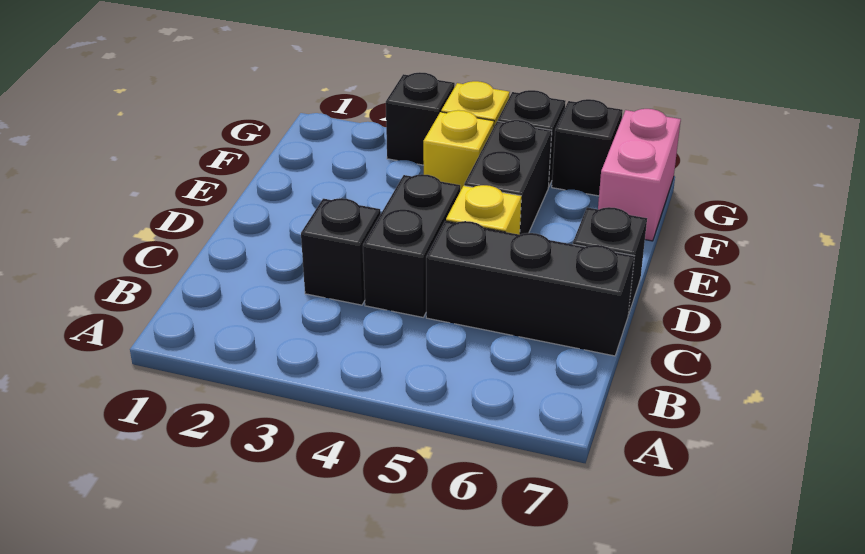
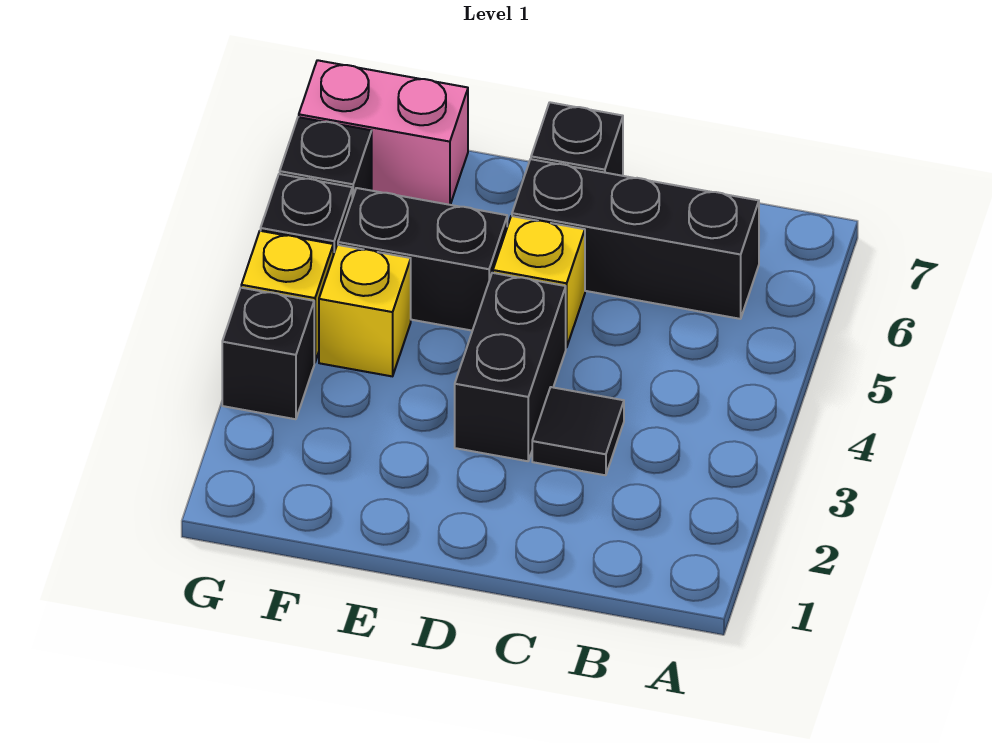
black brick C3 level 1 -> black tile C3 level 1
black brick C4:D4 level 1 -> black brick D3:D4 level 1
black brick C5:C7 level 1 -> black brick B6:D6 level 1

